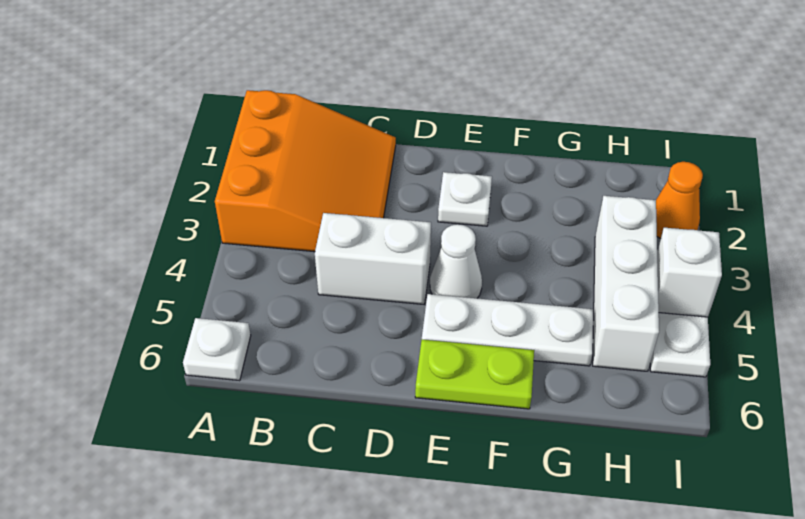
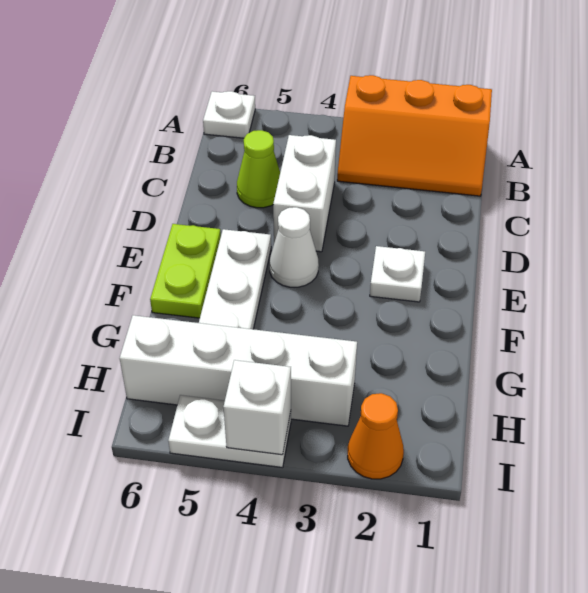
orange slope A1:C3 level 1 top A -> orange slope A1:B3 level 1 top A
none -> lime cone C5 level 1
white brick H3:H5 level 1 -> white brick H3:H6 level 1

